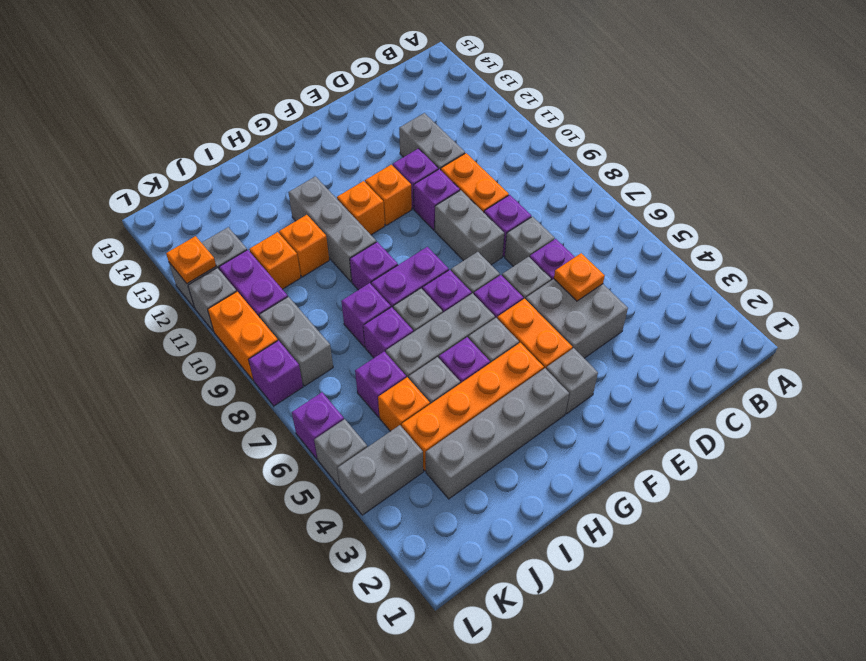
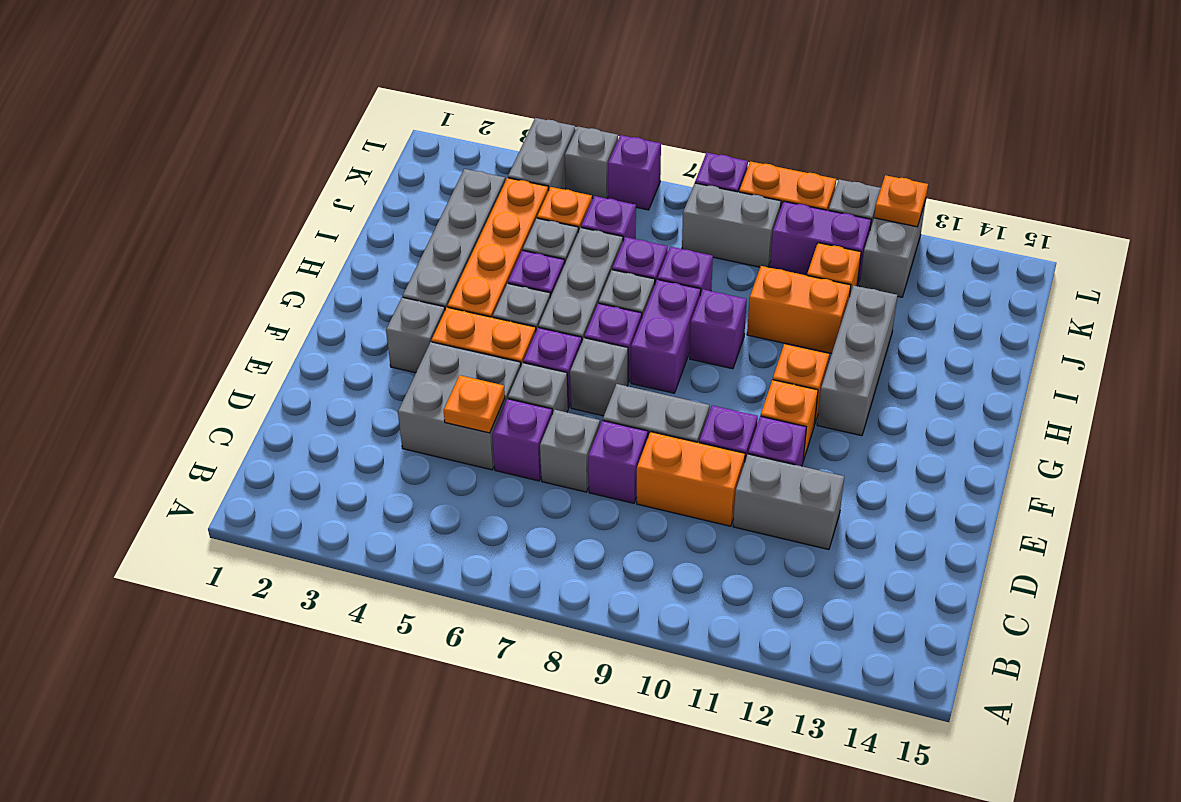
grey brick H10:H12 level 1 -> grey brick G12:I12 level 1
orange brick I11 level 1 -> orange brick I10:I11 level 1

